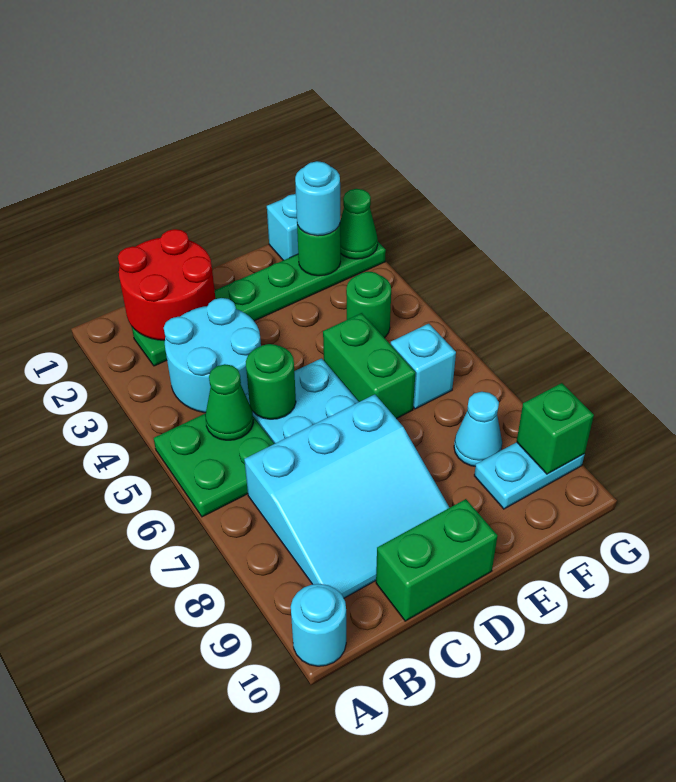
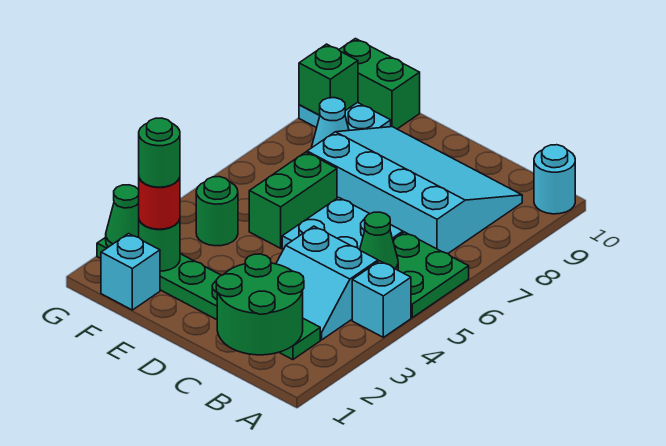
red round brick B1:C2 level 2 -> green round brick B1:C2 level 2
cyan round brick B3:C4 level 1 -> cyan slope B3:C4 level 1 top 4
cyan slope B7:D9 level 1 top 7 -> cyan slope B7:E9 level 1 top 7
green round brick C5 level 2 -> green round brick F2 level 4
green brick C10:D10 level 1 -> green brick F10:G10 level 1
cyan round brick F2 level 3 -> red round brick F2 level 3
cyan brick F6 level 1 -> cyan brick A4 level 1

